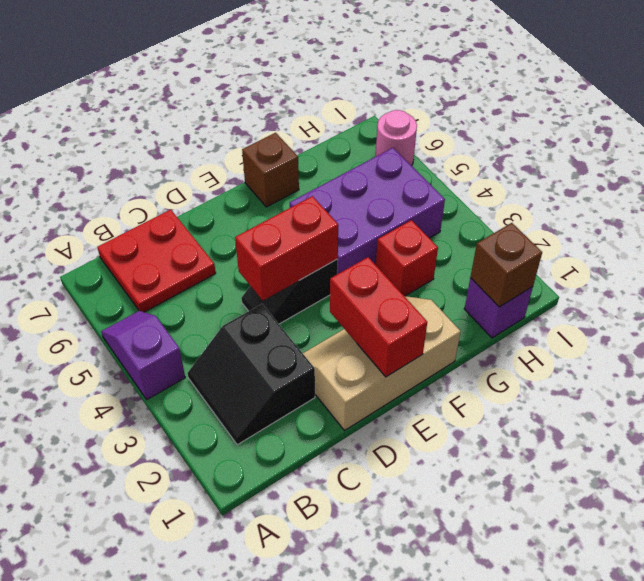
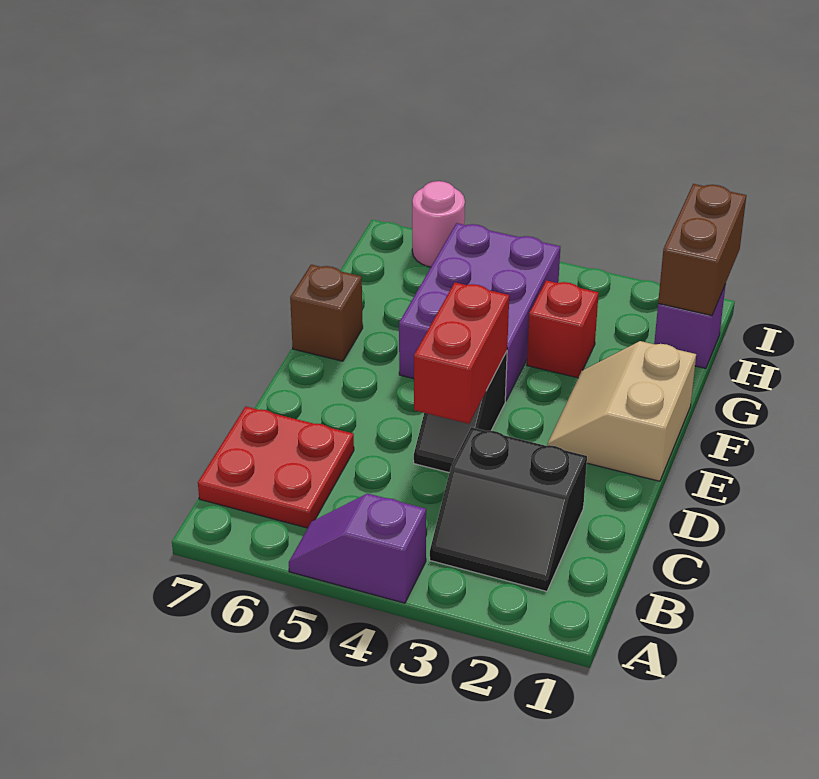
tan slope D1:F2 level 1 top 1 -> tan slope E1:F2 level 1 top 1
red brick E1:E2 level 2 -> none
brown brick H1 level 2 -> brown brick H1:I1 level 2

